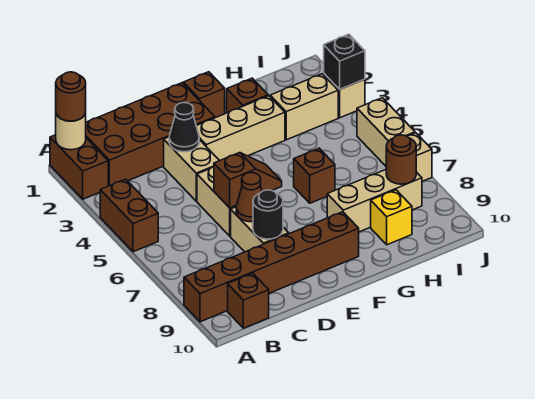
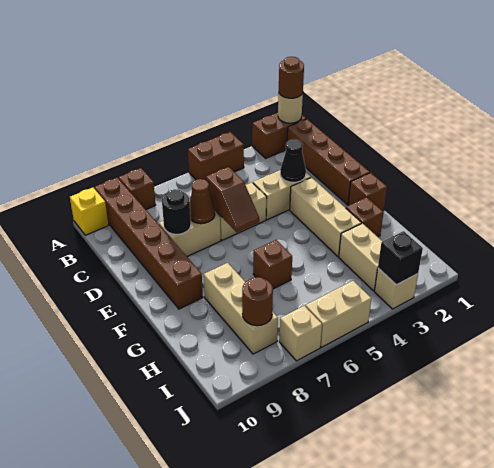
brown brick B1:E2 level 1 -> brown brick B1:E1 level 1
brown brick B10 level 1 -> brown brick A8 level 1
yellow brick H9 level 1 -> yellow brick A10 level 1

